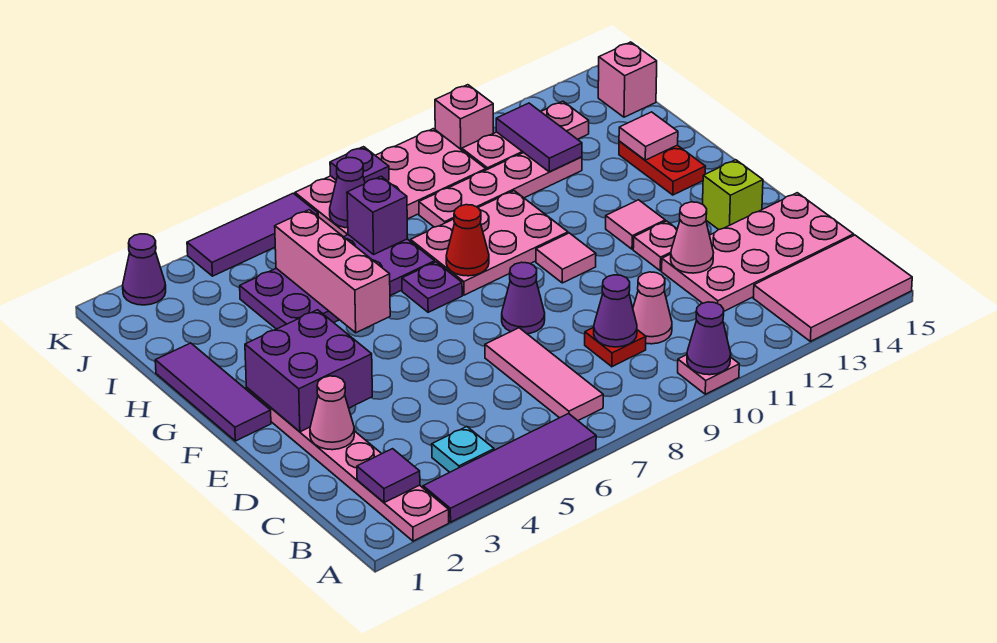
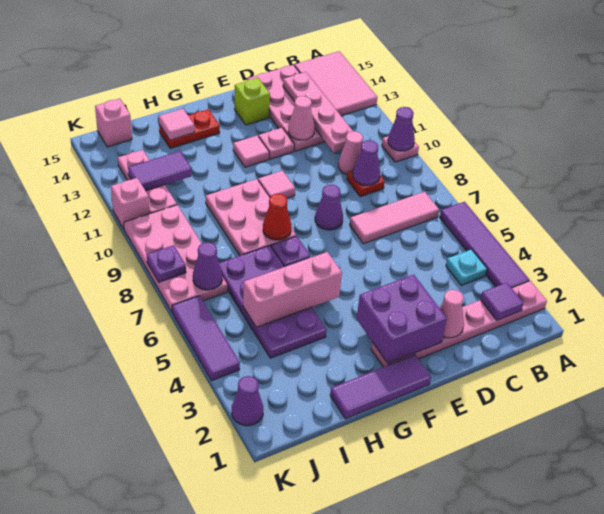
purple brick I7 level 2 -> none
pink plate I9:I12 level 1 -> pink plate C11:C14 level 2

